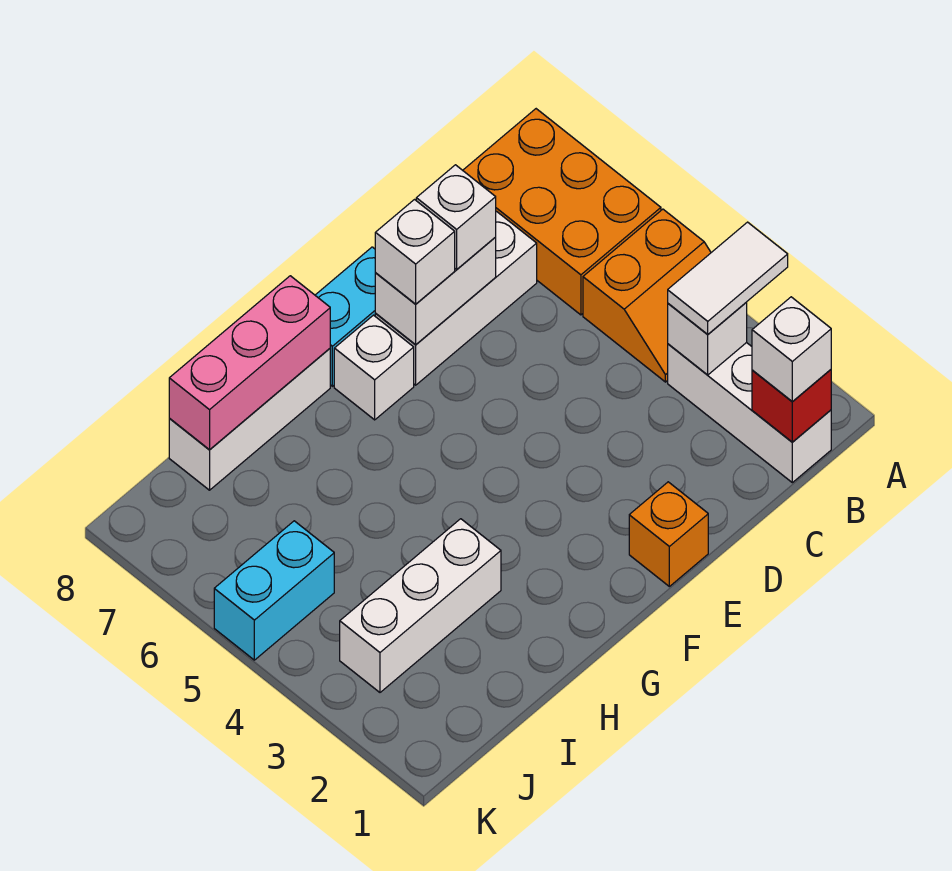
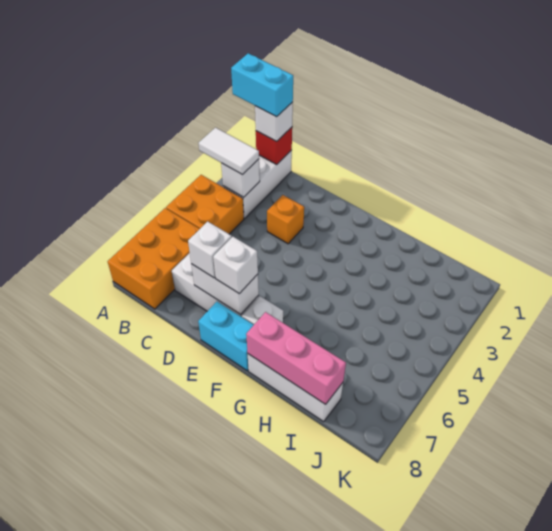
orange slope A4:B5 level 1 top 5 -> orange brick A4:B5 level 1
orange brick E1 level 1 -> orange brick D3 level 1
white brick H3:J3 level 1 -> none
cyan brick J5:K5 level 1 -> cyan brick A1:B1 level 4

